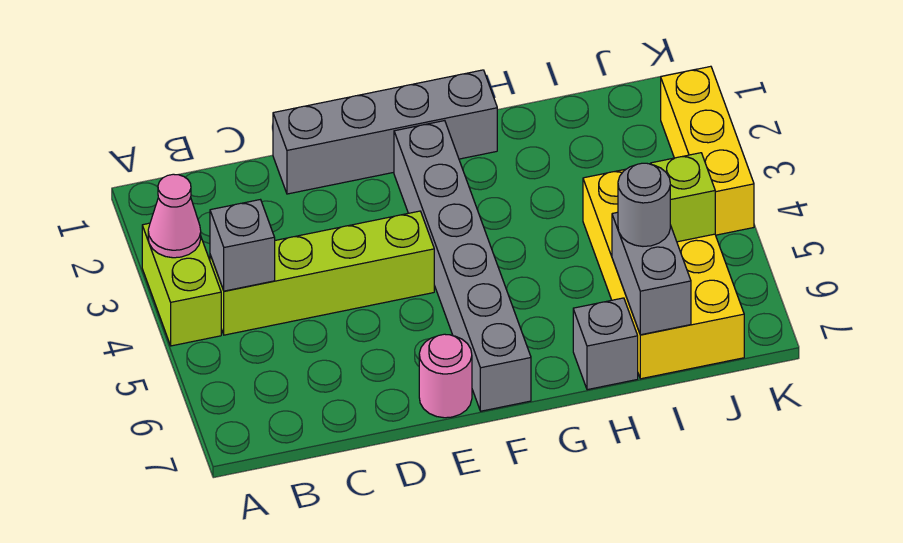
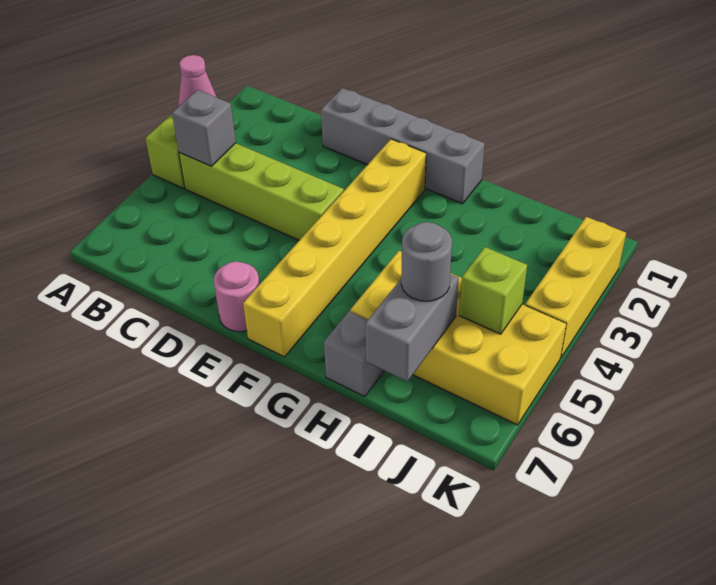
grey brick F2:F7 level 1 -> yellow brick F2:F7 level 1
yellow brick I4:J7 level 1 -> yellow brick H5:K6 level 1

